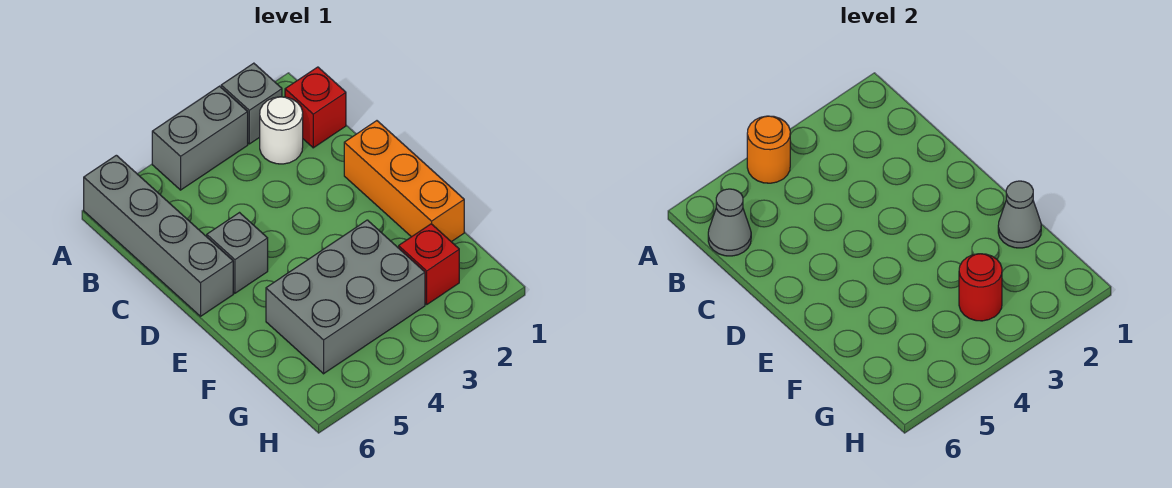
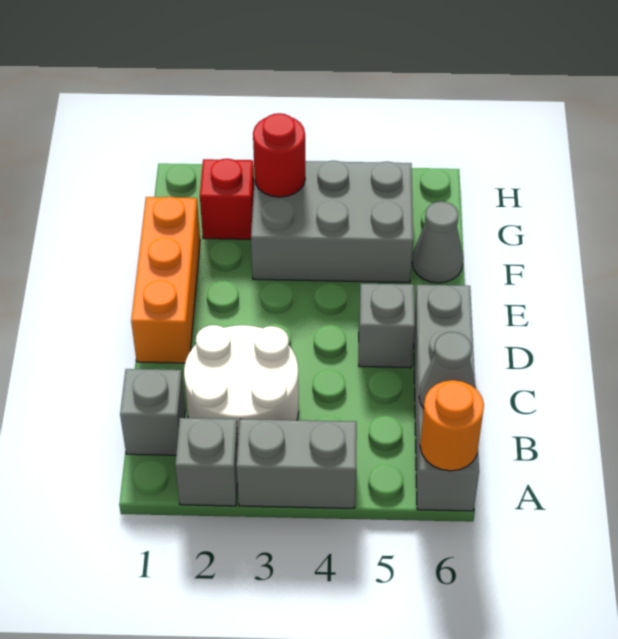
orange round brick A4 level 2 -> orange round brick A6 level 2
red brick B1 level 1 -> grey brick B1 level 1
white round brick B2 level 1 -> white round brick B2:C3 level 1
grey cone F1 level 2 -> grey cone F6 level 1

